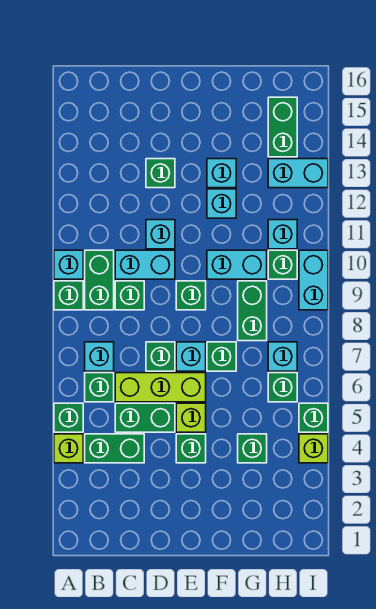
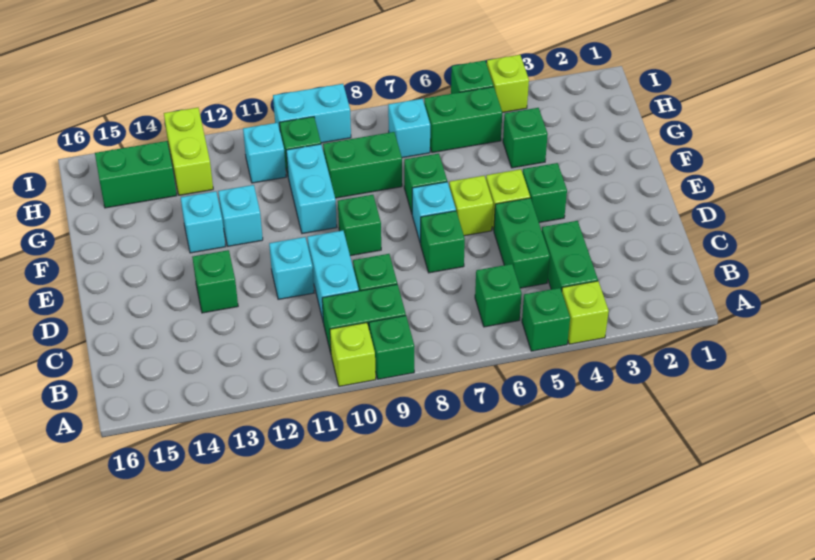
cyan brick A10 level 1 -> lime brick A10 level 1
cyan brick B7 level 1 -> none
lime brick C6:E6 level 1 -> lime brick E6 level 1
green brick H6 level 1 -> green brick H5:H6 level 1
cyan brick H13:I13 level 1 -> lime brick H13:I13 level 1

